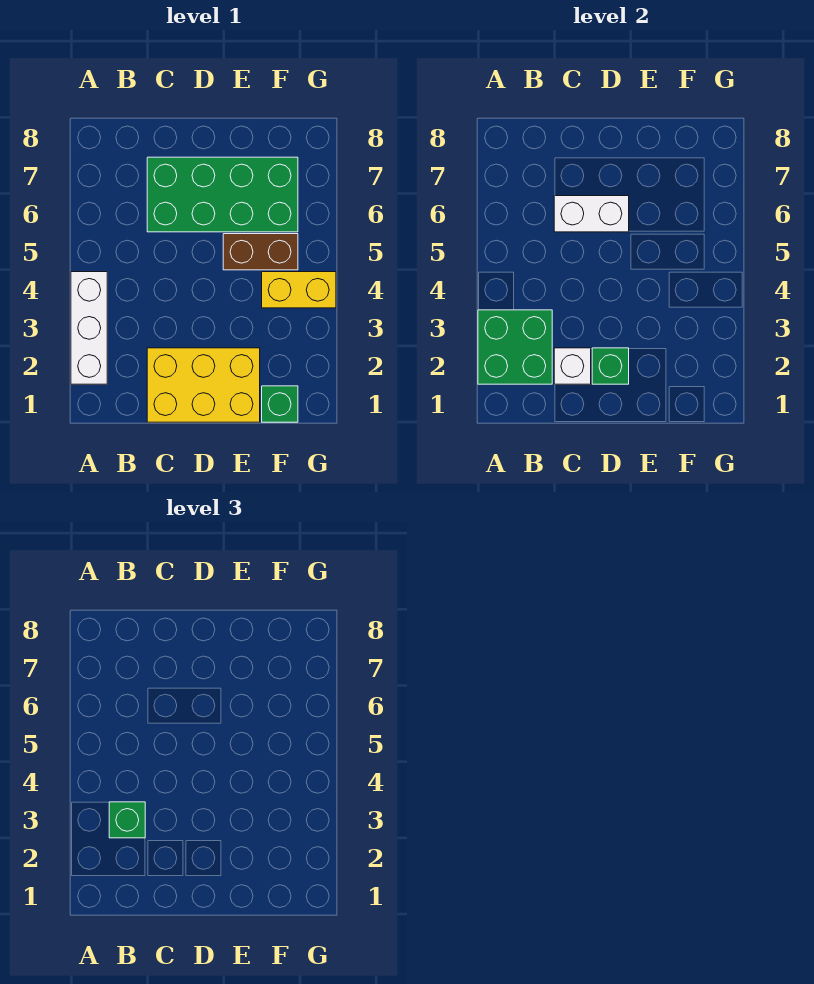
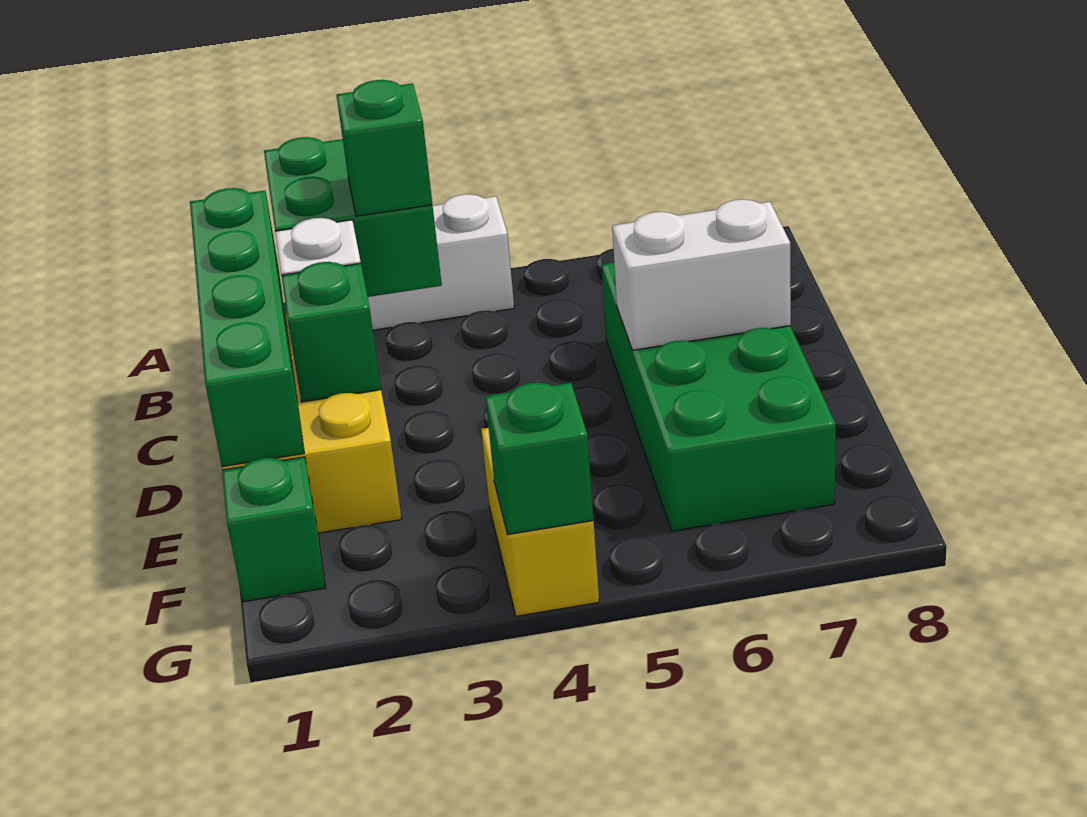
none -> green brick B1:E1 level 2
white brick C6:D6 level 2 -> white brick D6:D7 level 2
brown brick E5:F5 level 1 -> none
none -> green brick G4 level 2

